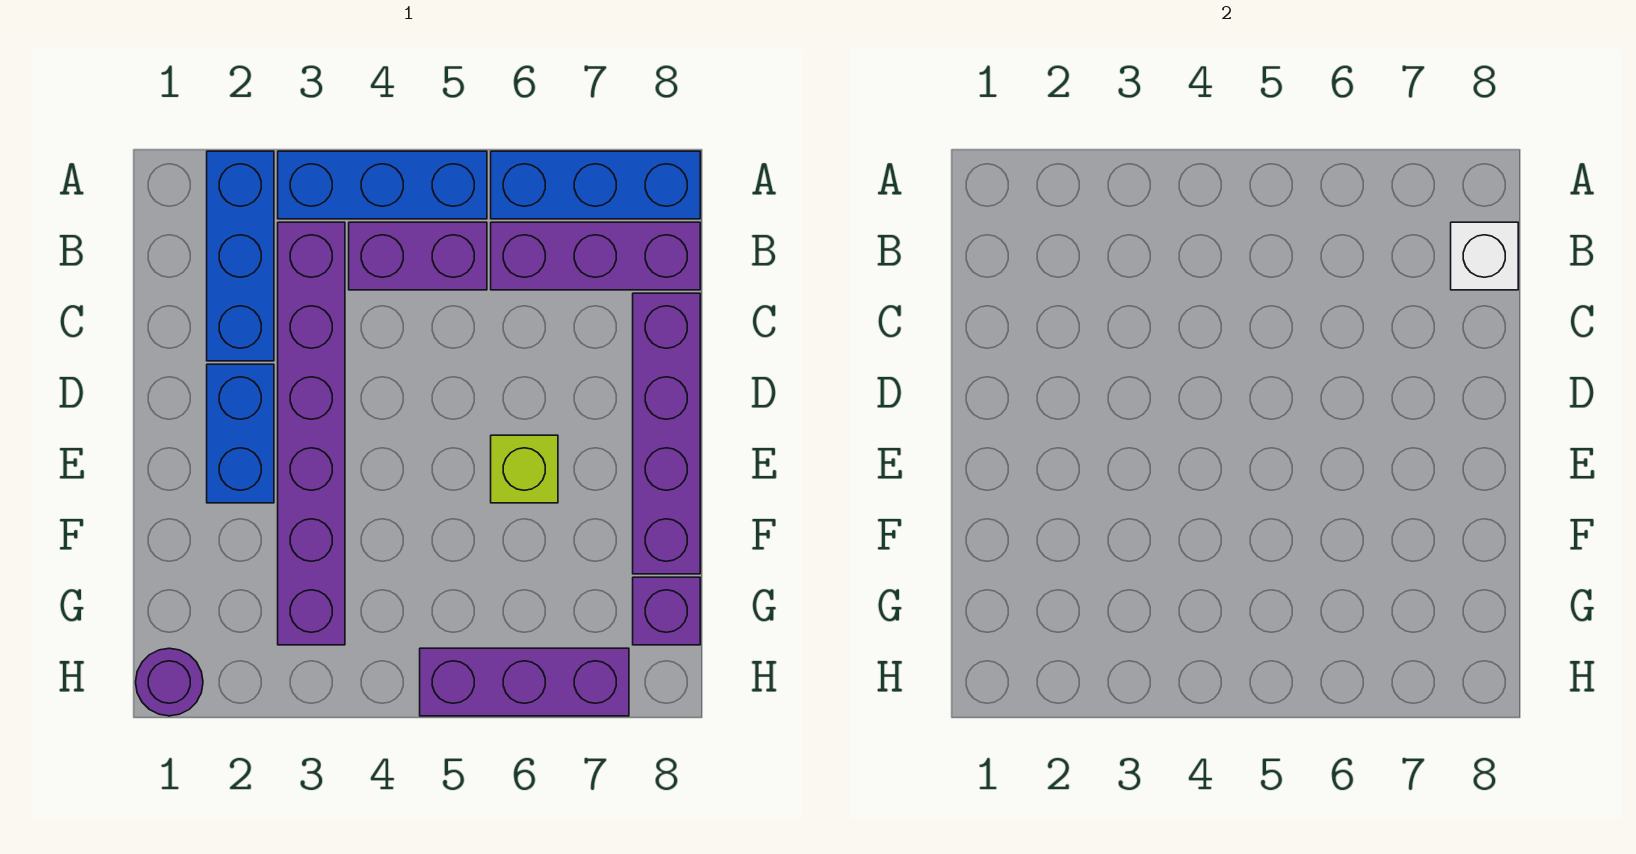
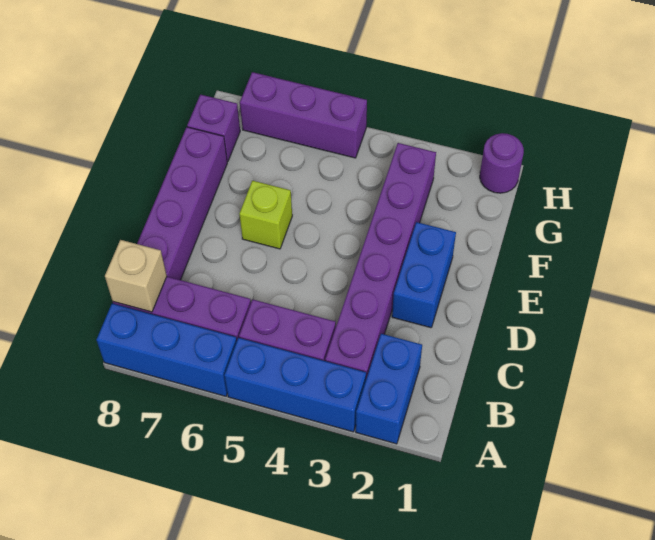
blue brick A2:C2 level 1 -> blue brick A2:B2 level 1
white brick B8 level 2 -> tan brick B8 level 2

